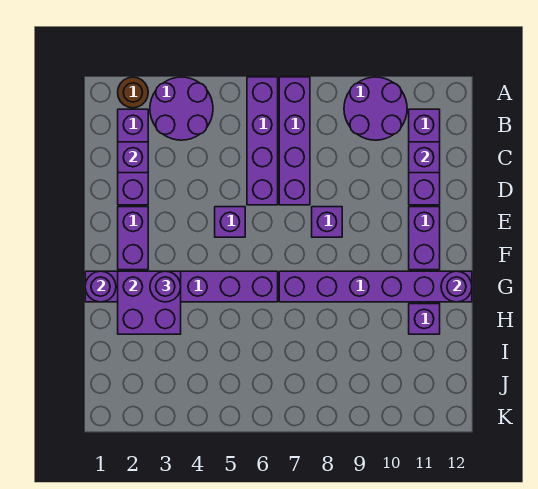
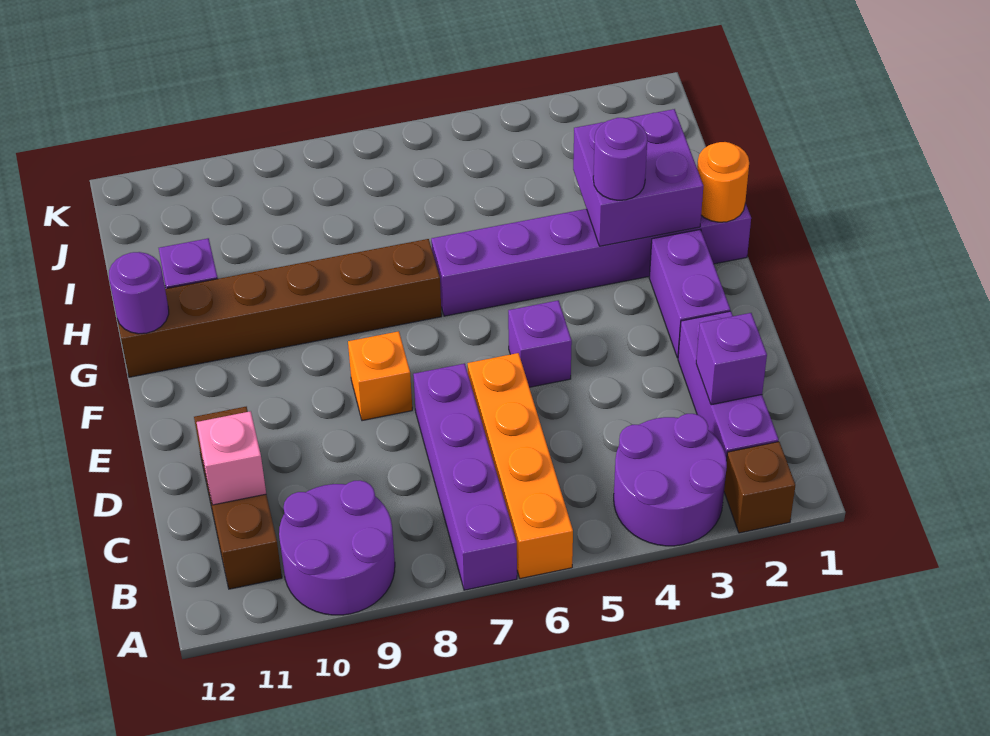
brown round brick A2 level 1 -> brown brick A2 level 1
purple brick A6:D6 level 1 -> orange brick A6:D6 level 1
purple brick B11:D11 level 1 -> brown brick B11:D11 level 1
purple brick C11 level 2 -> pink brick C11 level 2
purple brick E8 level 1 -> orange brick E8 level 1
purple brick E11:F11 level 1 -> none
purple round brick G1 level 2 -> orange round brick G1 level 2
purple brick G7:G12 level 1 -> brown brick G7:G12 level 1

